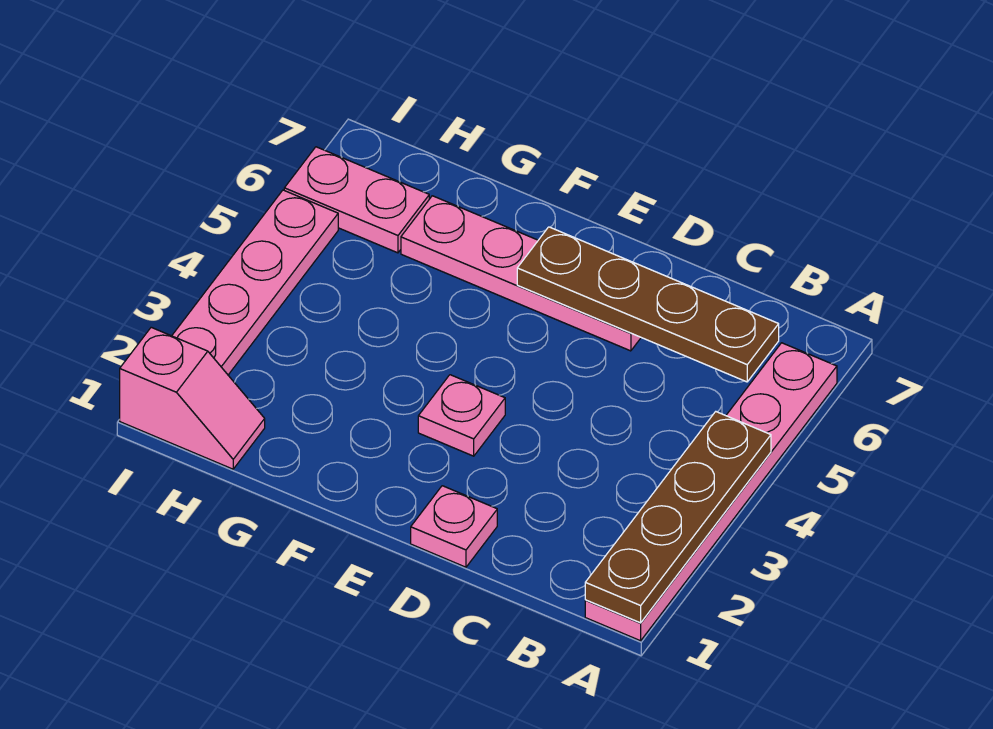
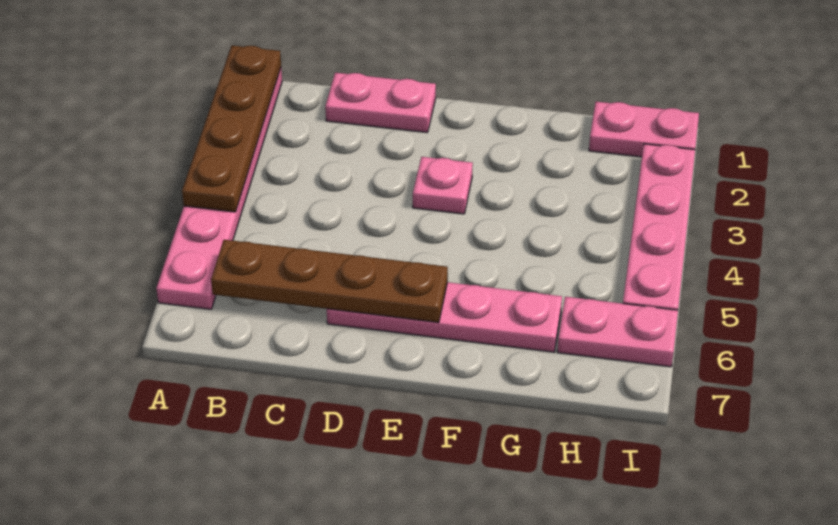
pink plate D1 level 1 -> pink plate C1:D1 level 1
pink slope H1:I1 level 1 top I -> pink plate H1:I1 level 1

